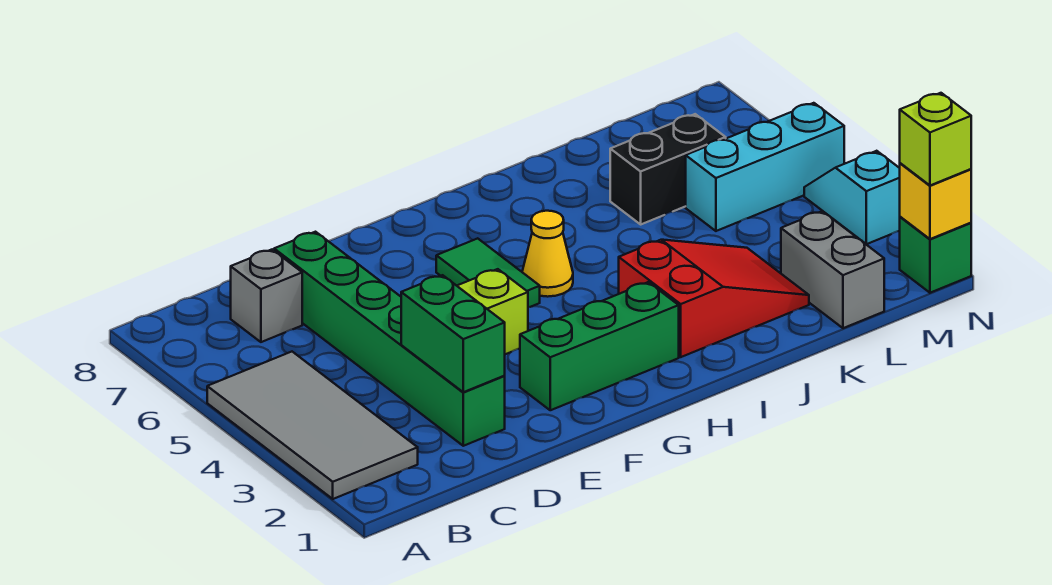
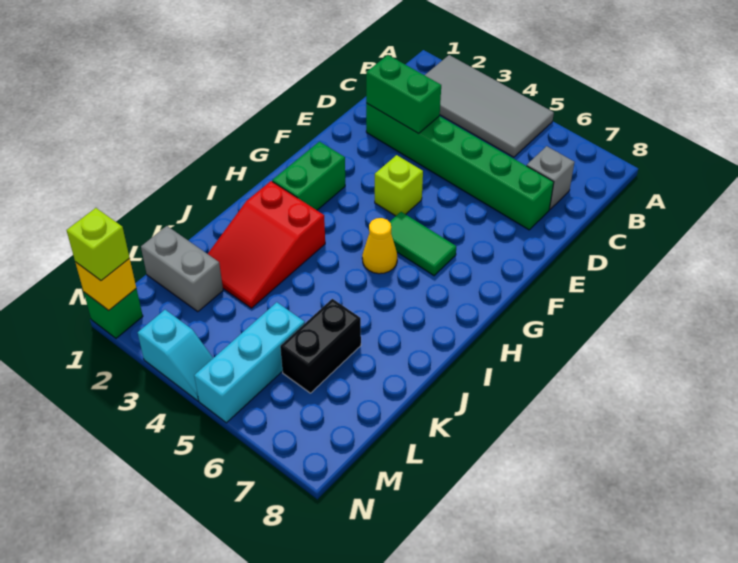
green brick F2:H2 level 1 -> green brick G2:H2 level 1

